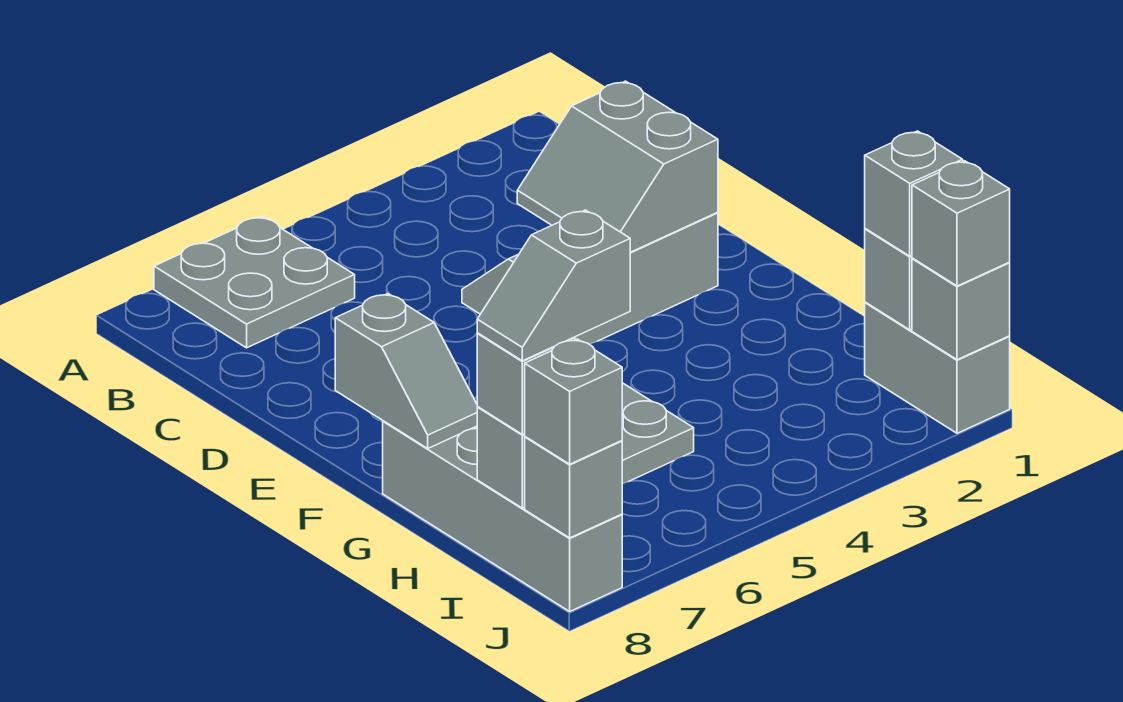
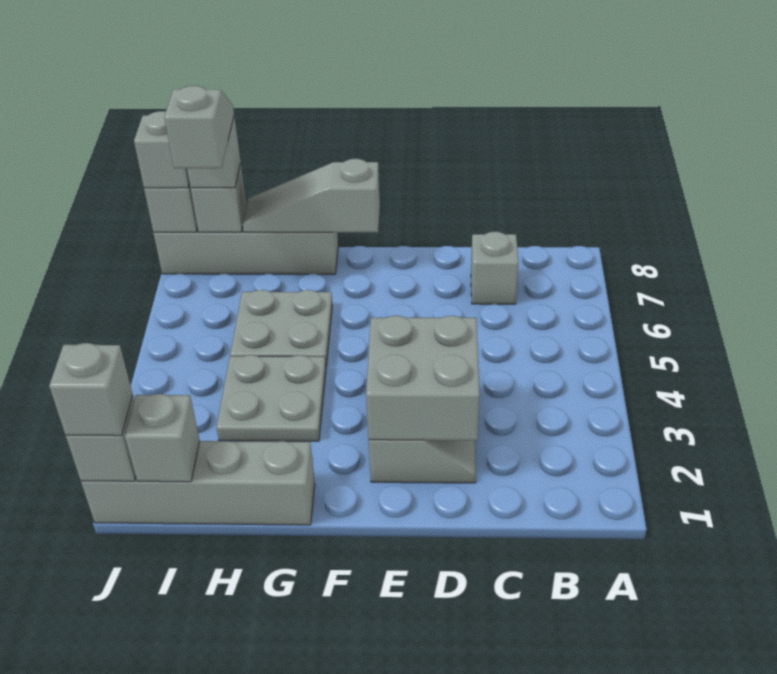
grey plate A6:B7 level 1 -> grey plate G3:H4 level 1
grey slope D2:E3 level 2 top 2 -> grey brick D2:E3 level 2
grey slope F8:G8 level 2 top F -> grey slope F8:H8 level 2 top F
grey brick I1:J1 level 1 -> grey brick G1:J1 level 1
grey brick I1 level 3 -> grey brick C7 level 1

